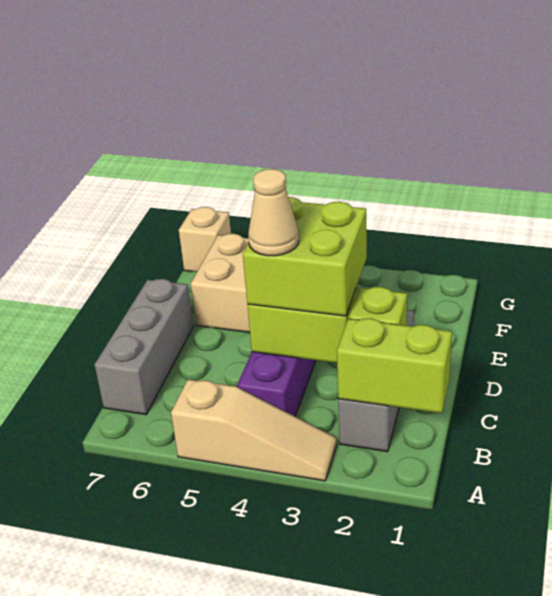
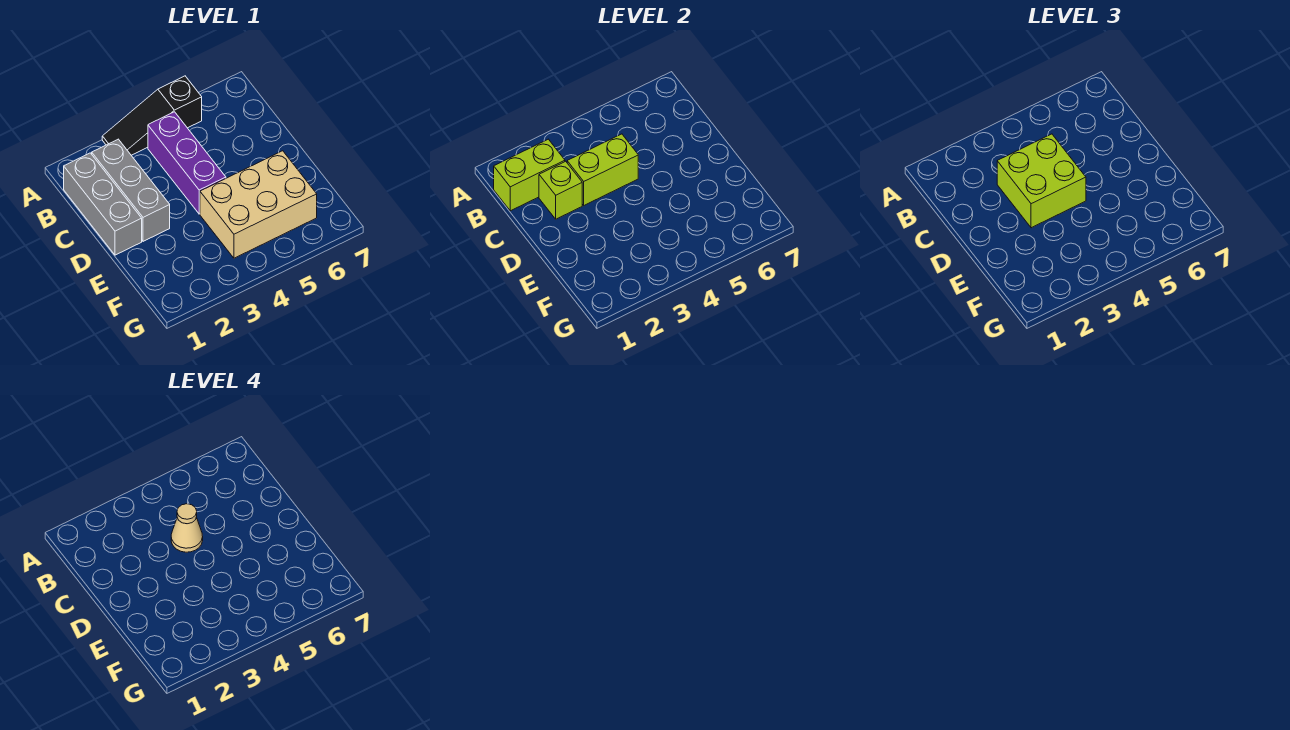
tan slope A3:A5 level 1 top 5 -> black slope A3:A5 level 1 top 5
grey brick B7:D7 level 1 -> grey brick B1:D1 level 1
tan brick G7 level 1 -> none

